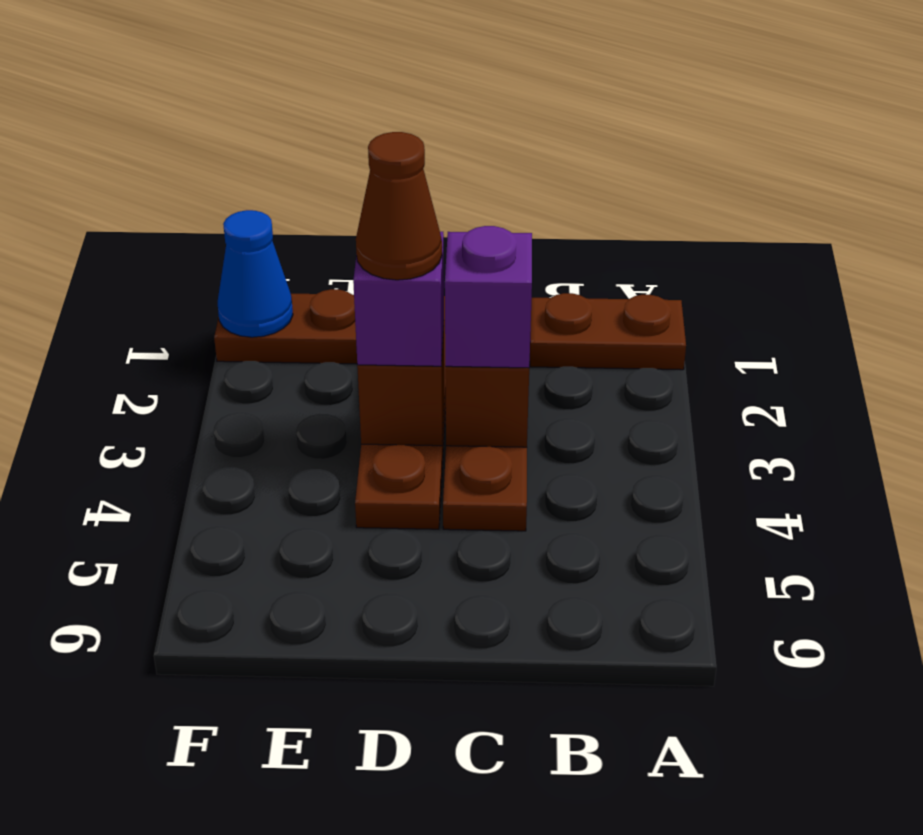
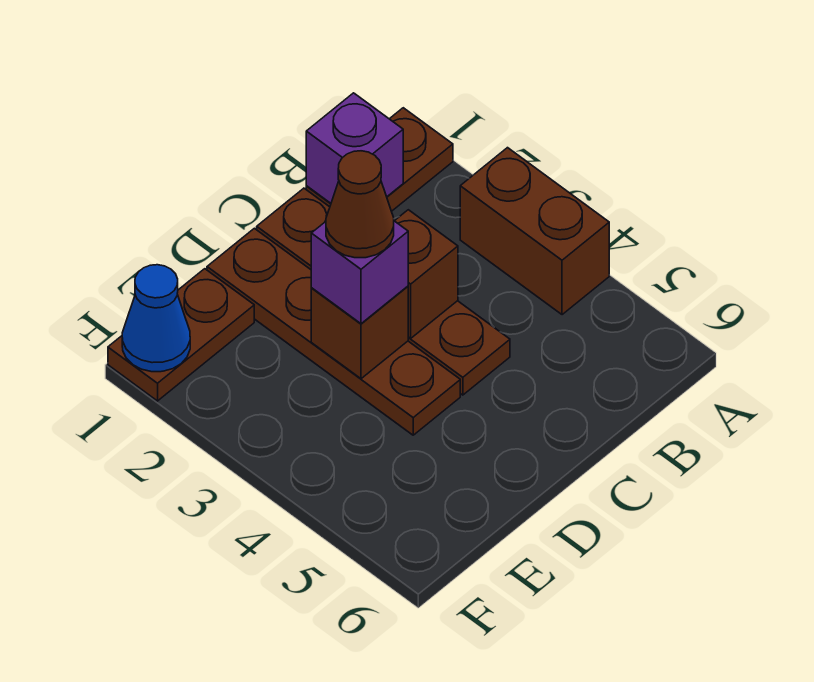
none -> brown brick A3:A4 level 1
purple brick C3 level 3 -> purple brick B1 level 2

